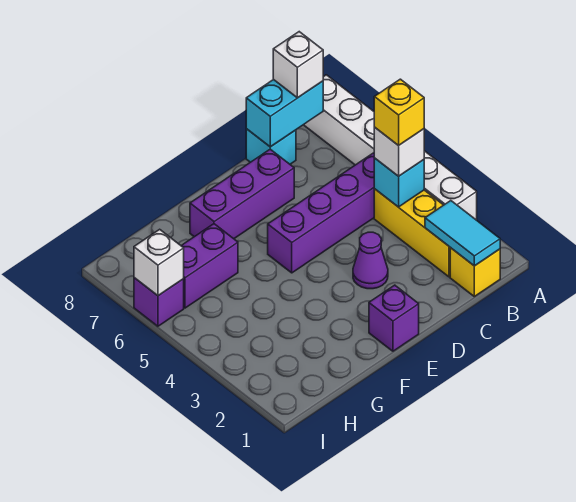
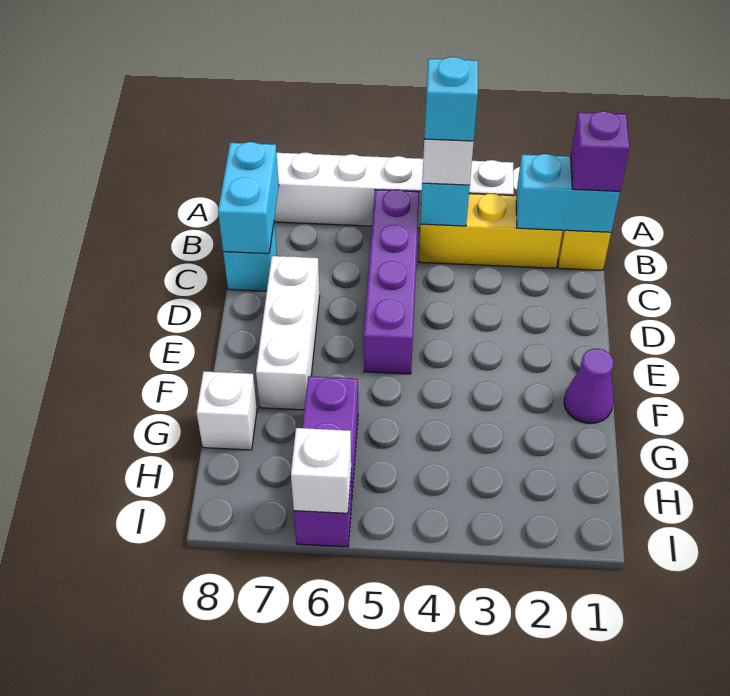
cyan tile B1:B2 level 2 -> cyan brick B1:B2 level 2
yellow brick B4 level 4 -> cyan brick B4 level 4
white brick B8 level 3 -> white brick G8 level 1
purple cone D3 level 1 -> purple cone F1 level 1
purple brick D7:F7 level 1 -> white brick D7:F7 level 1
purple brick E1 level 1 -> purple brick B1 level 3

